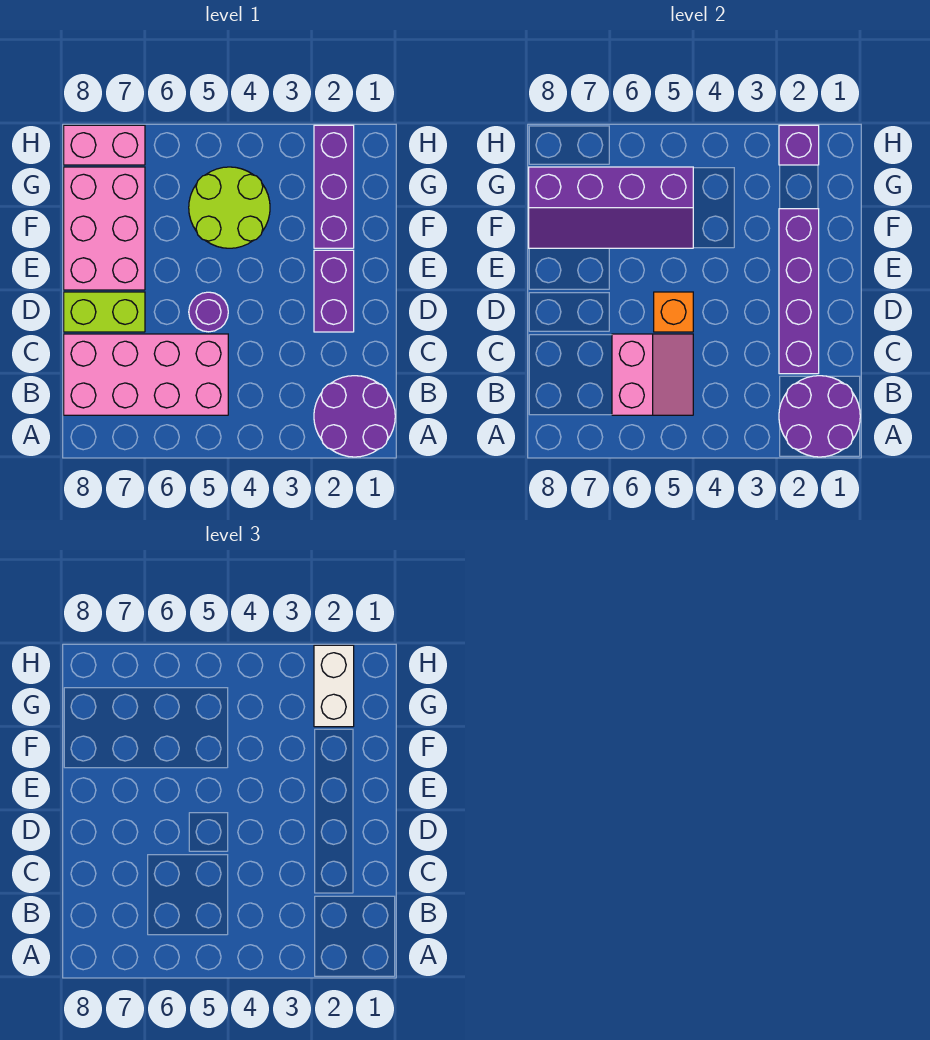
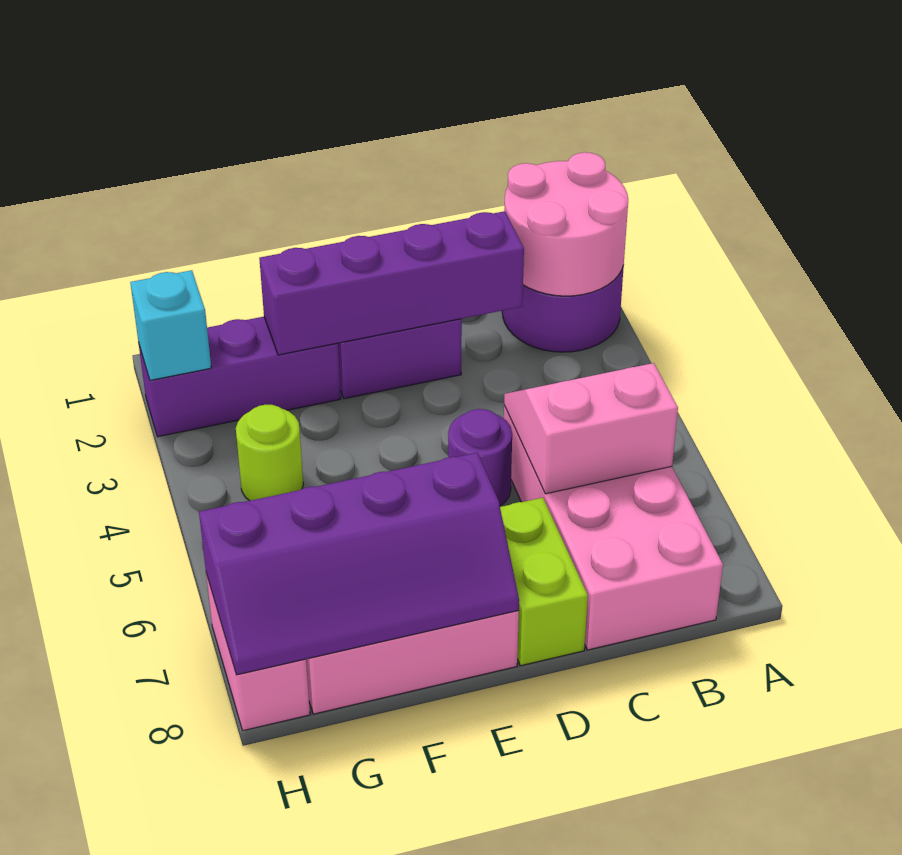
purple round brick A1:B2 level 2 -> pink round brick A1:B2 level 2
orange brick D5 level 2 -> none
lime round brick F4:G5 level 1 -> lime round brick G4 level 1
purple slope F5:G8 level 2 top G -> purple slope E7:H8 level 2 top 7
white brick G2:H2 level 3 -> none
purple brick H2 level 2 -> cyan brick H2 level 2

